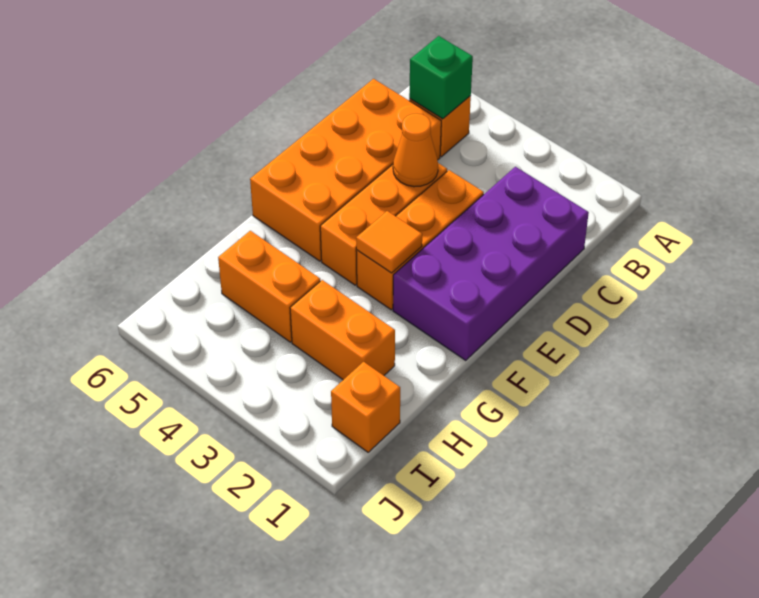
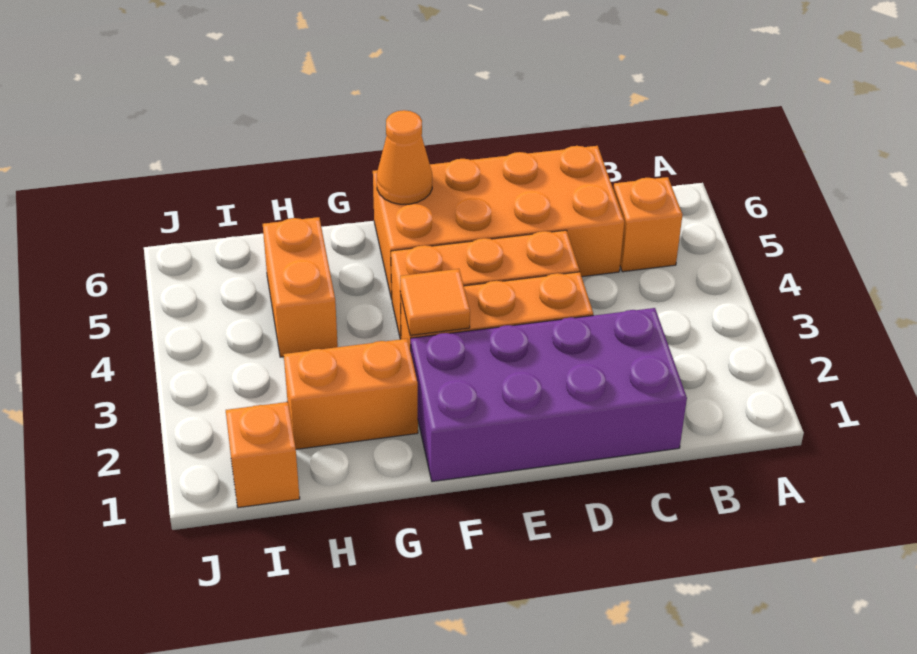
green brick B5 level 2 -> none
orange cone D4 level 2 -> orange cone F6 level 2
orange brick H2:H3 level 1 -> orange brick G2:H2 level 1

